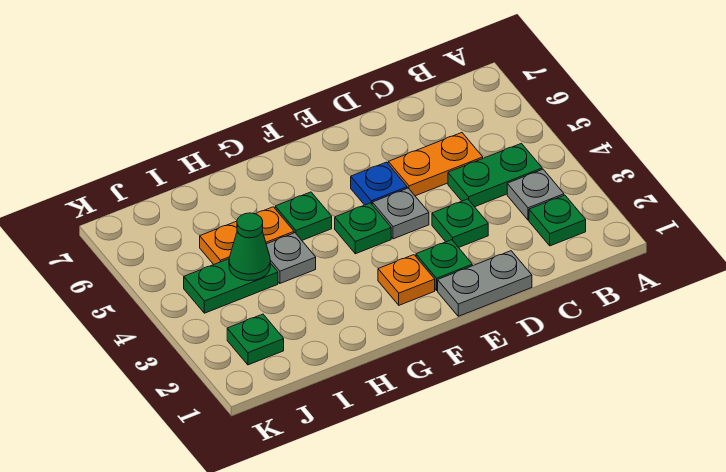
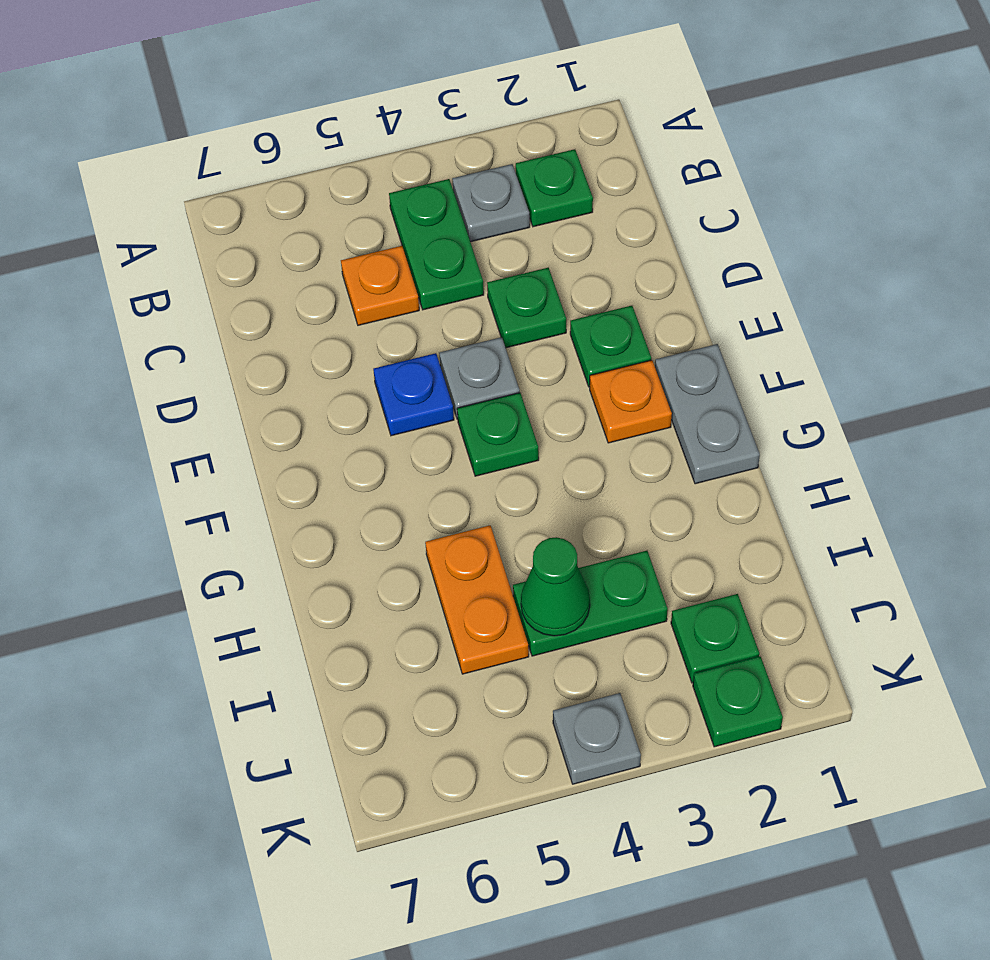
orange plate C5:D5 level 1 -> orange plate C5 level 1
grey plate D1:E1 level 1 -> grey plate F1:G1 level 1
green plate G5 level 1 -> green plate K2 level 1
grey plate H4 level 1 -> grey plate K4 level 1
green plate I4:J4 level 1 -> green plate I3:I4 level 1

